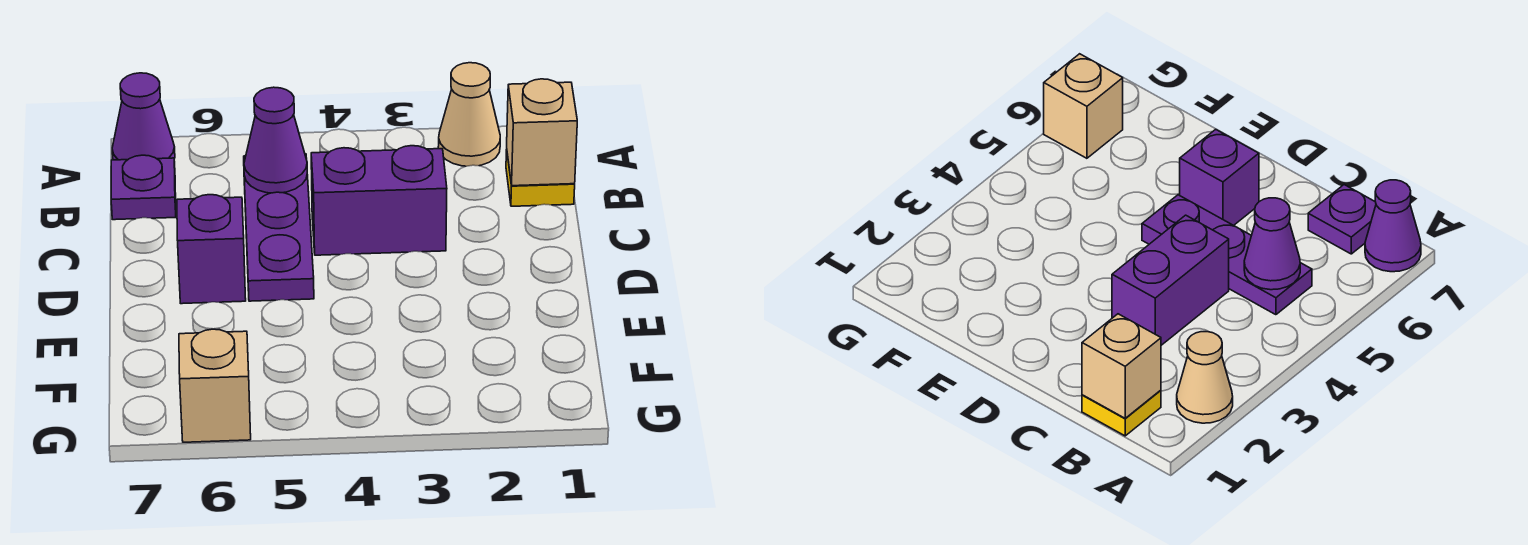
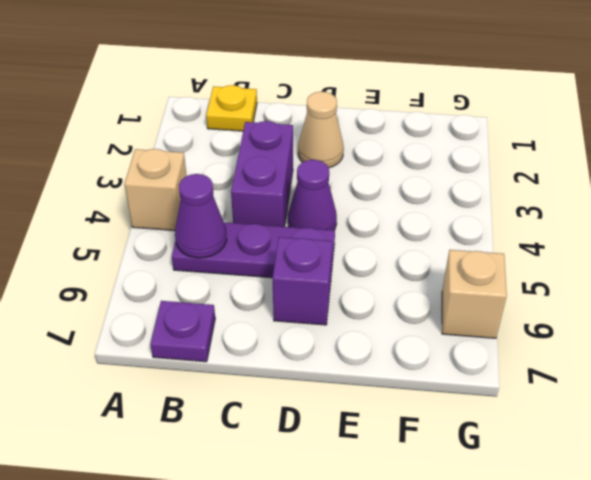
tan cone A2 level 1 -> tan cone D2 level 1
purple cone A7 level 1 -> purple cone D4 level 1
tan brick B1 level 2 -> tan brick A4 level 1

